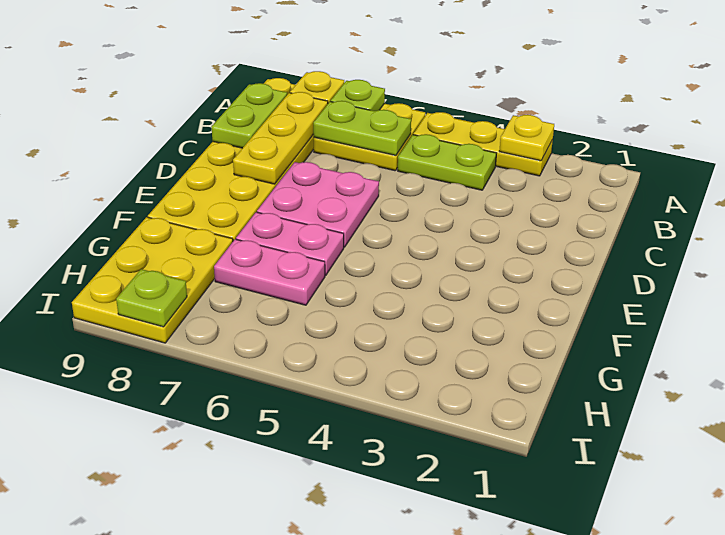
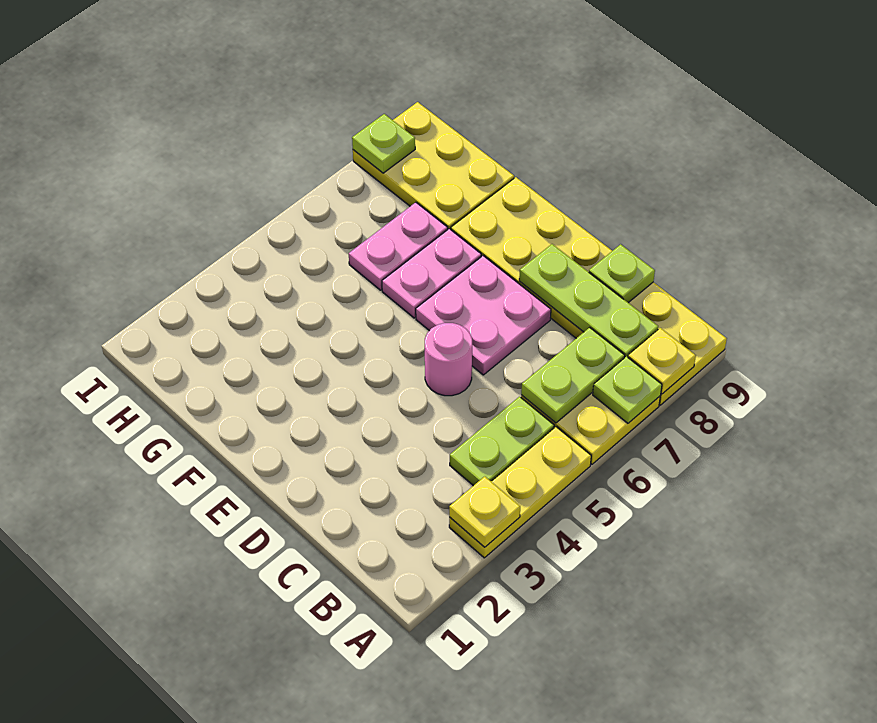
yellow plate B8:D8 level 2 -> lime plate B8:D8 level 2
lime plate B9:C9 level 2 -> lime plate C9 level 2
none -> pink round brick D5 level 1

